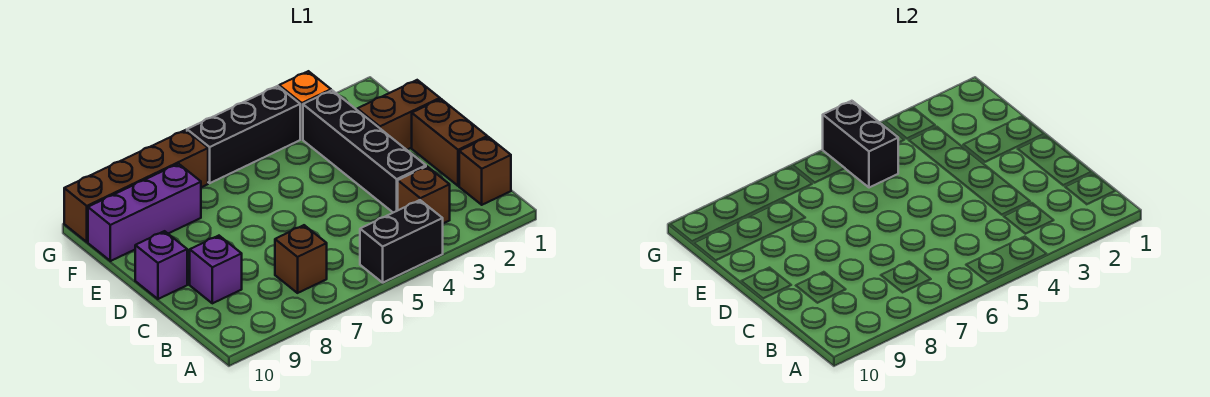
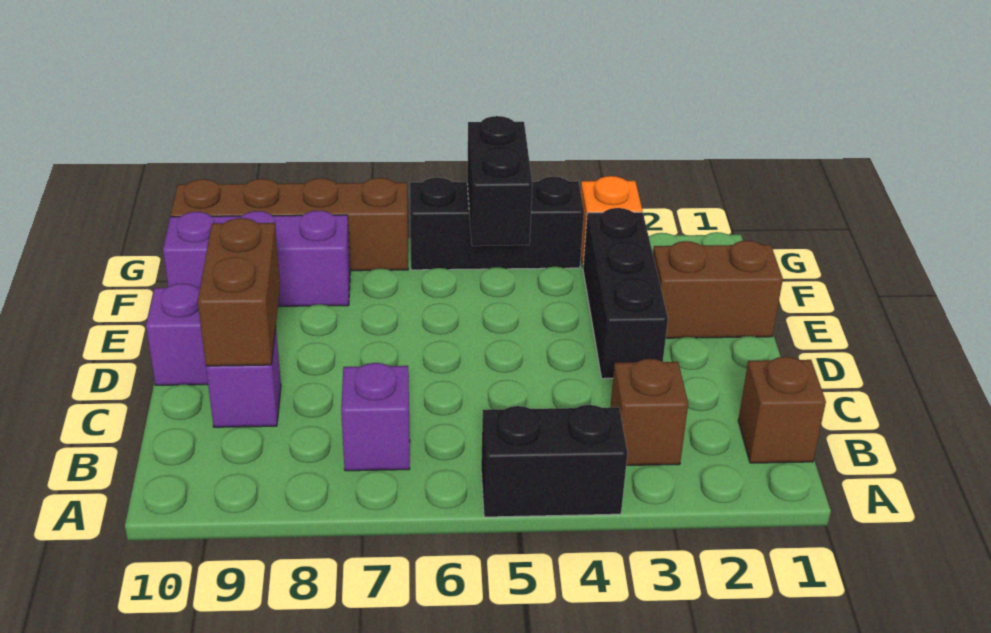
brown brick B7 level 1 -> purple brick B7 level 1
brown brick C1:D1 level 1 -> brown brick C9:D9 level 2
black brick C3:F3 level 1 -> black brick D3:F3 level 1

